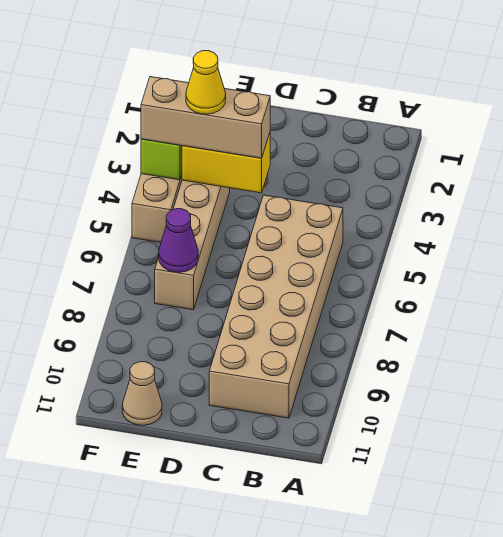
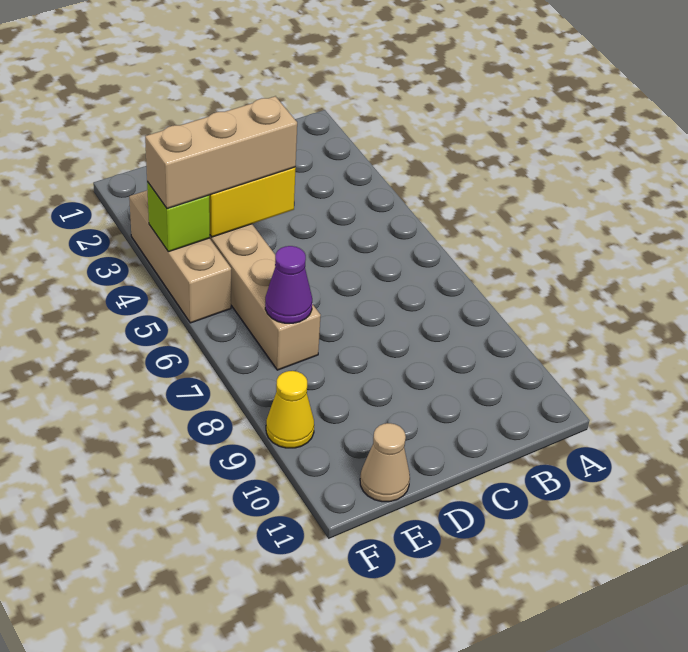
tan brick B5:C10 level 1 -> none
yellow cone E4 level 4 -> yellow cone F9 level 1

